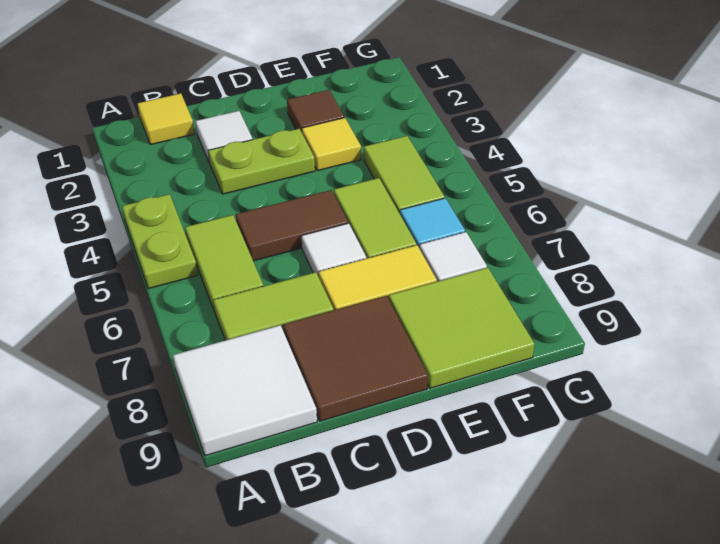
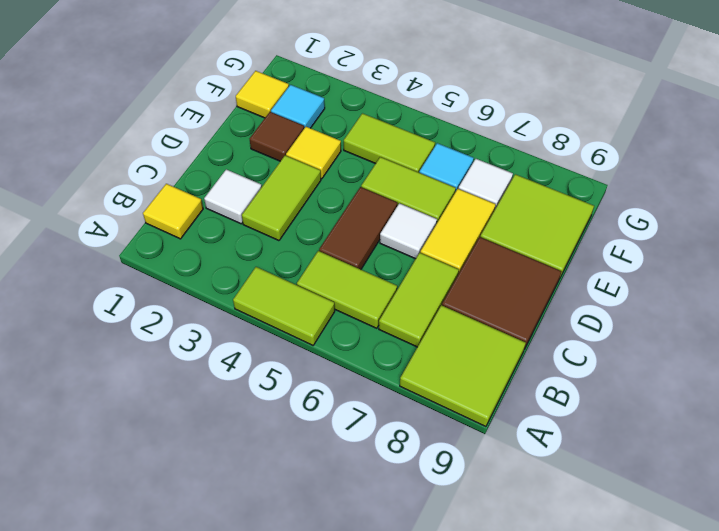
lime plate A4:A5 level 1 -> lime tile A4:A5 level 1
white tile A8:B9 level 1 -> lime tile A8:B9 level 1
lime plate C3:D3 level 1 -> lime tile C3:D3 level 1
none -> yellow tile F1 level 1
none -> cyan tile F2 level 1

